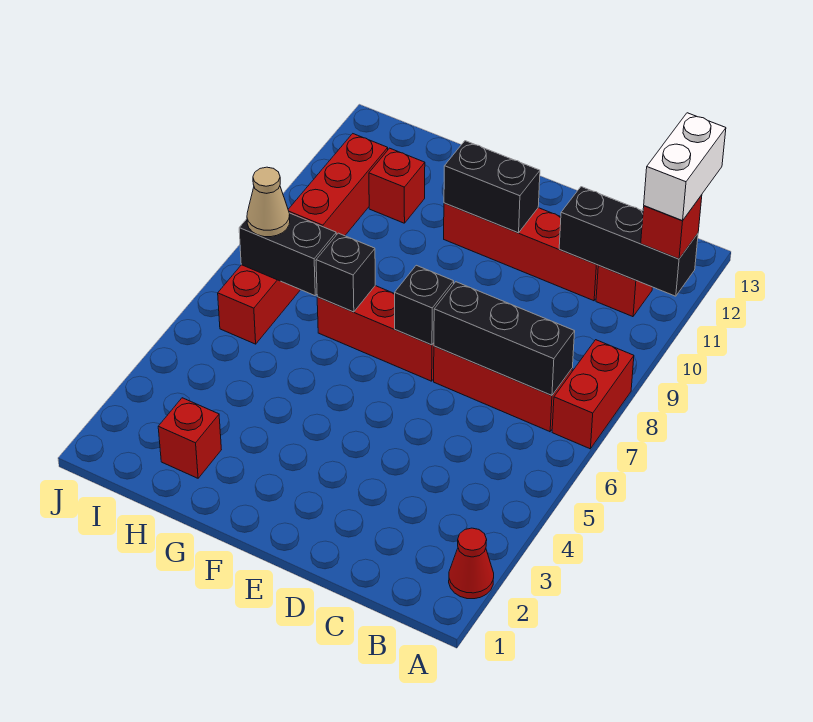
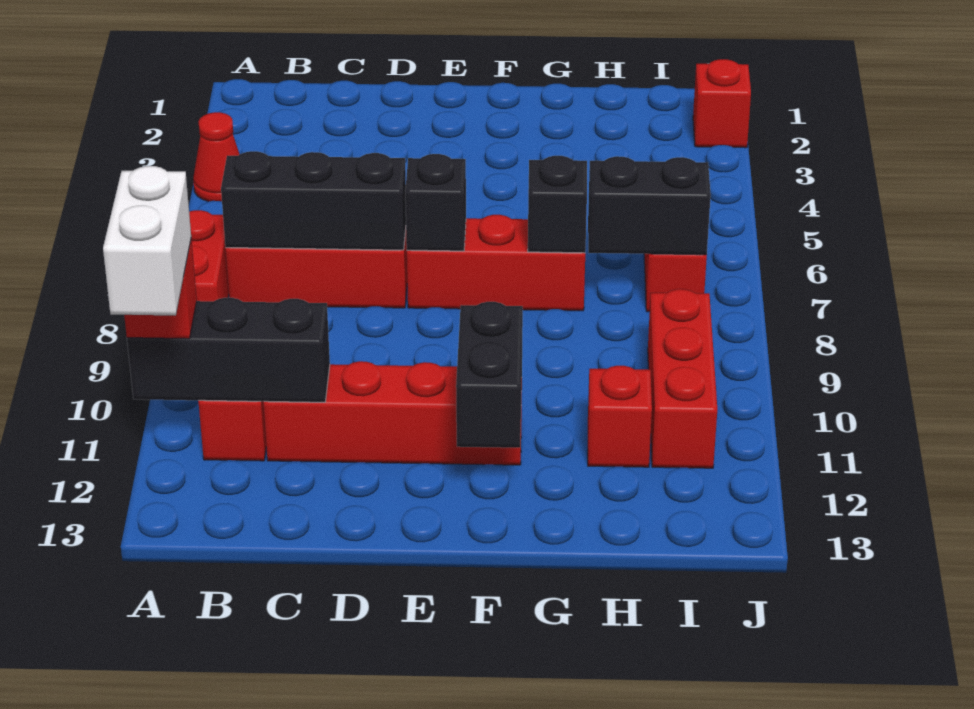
red cone A2 level 1 -> red cone A4 level 1
black brick E11:F11 level 2 -> black brick F11:F12 level 2
red brick H2 level 1 -> red brick J2 level 1
tan cone I7 level 3 -> none

